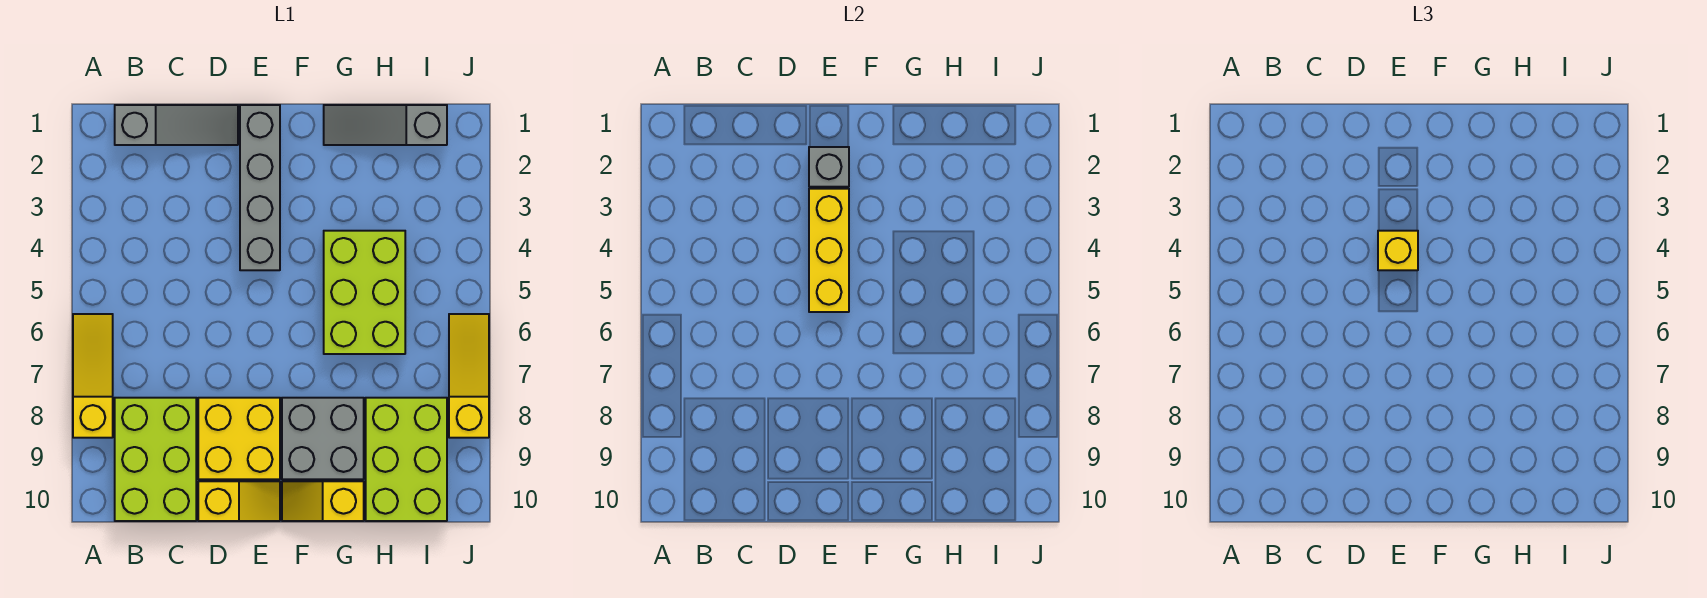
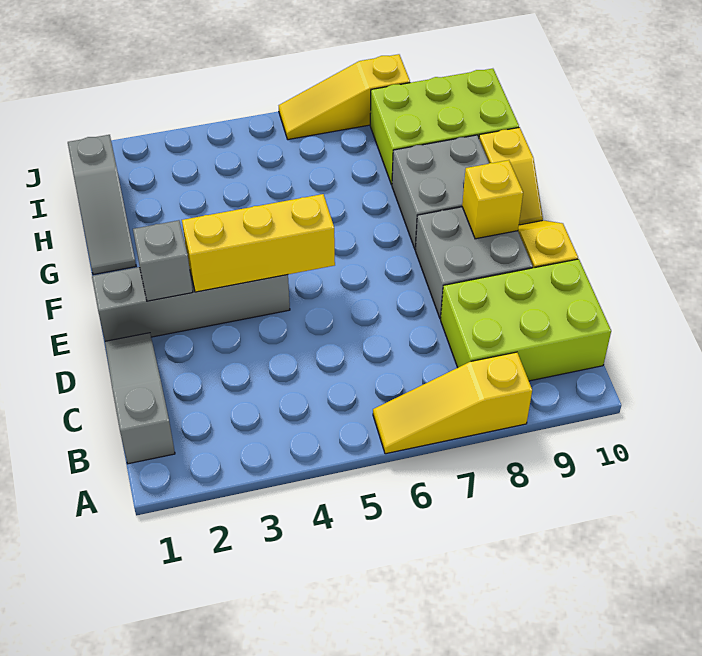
yellow brick D8:E9 level 1 -> grey brick D8:E9 level 1
yellow brick E4 level 3 -> yellow brick E9 level 2
lime brick G4:H6 level 1 -> none

